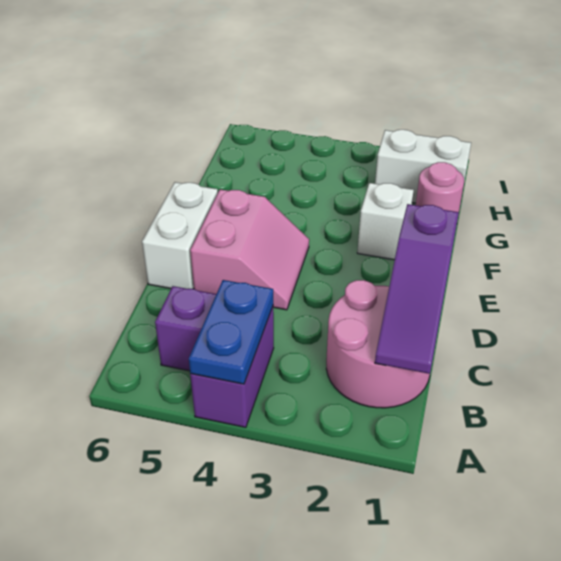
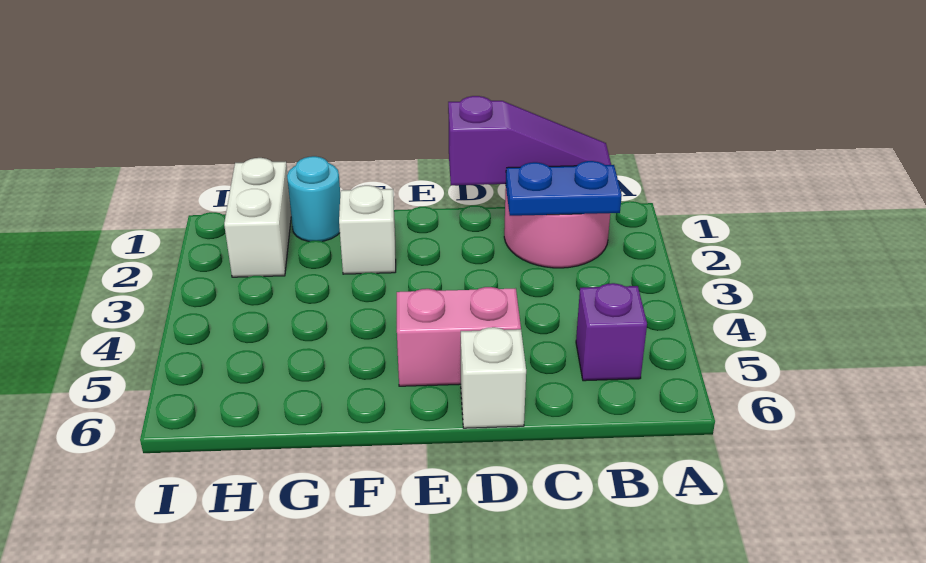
purple brick A4:B4 level 1 -> none
blue plate A4:B4 level 2 -> blue plate B2:C2 level 2
white brick D6:E6 level 1 -> white brick D6 level 1
pink round brick G1 level 1 -> cyan round brick G1 level 1

